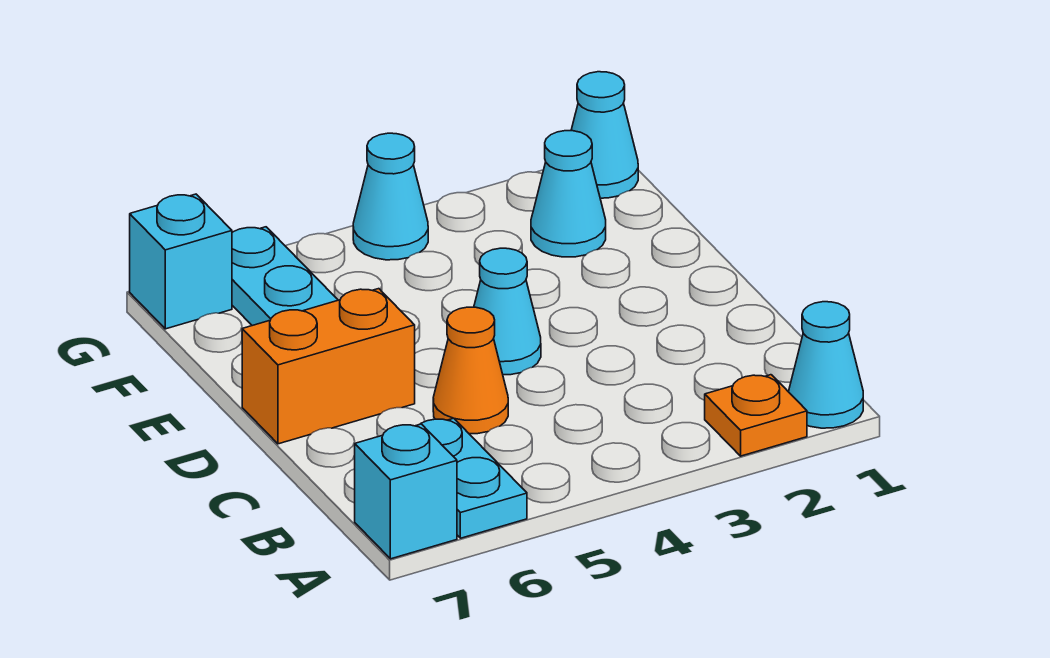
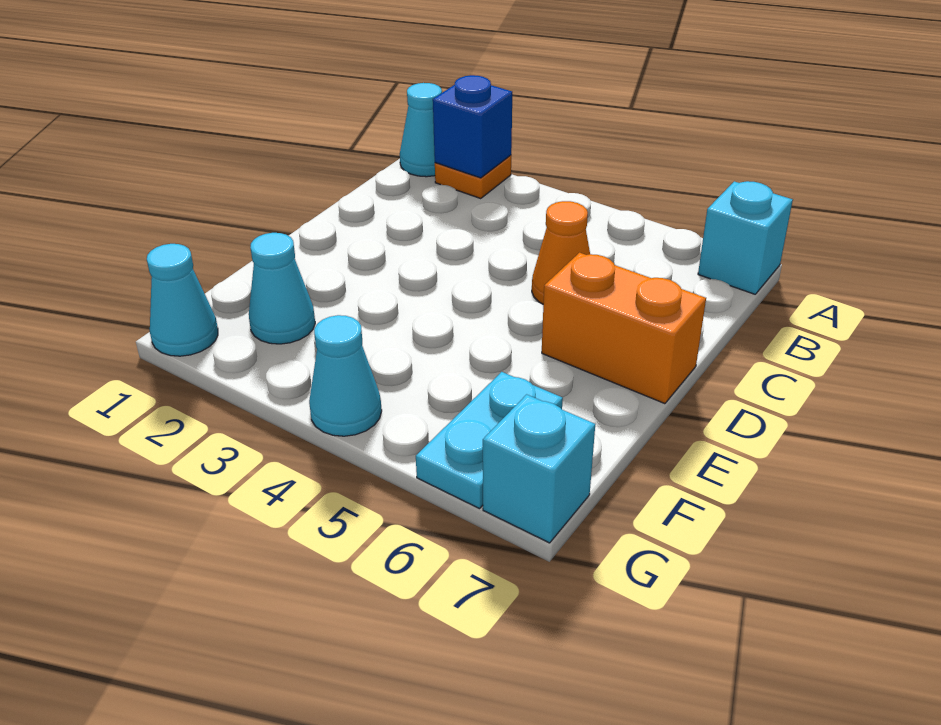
none -> blue brick A2 level 2
cyan plate A6:B6 level 1 -> none
cyan cone D4 level 1 -> none

